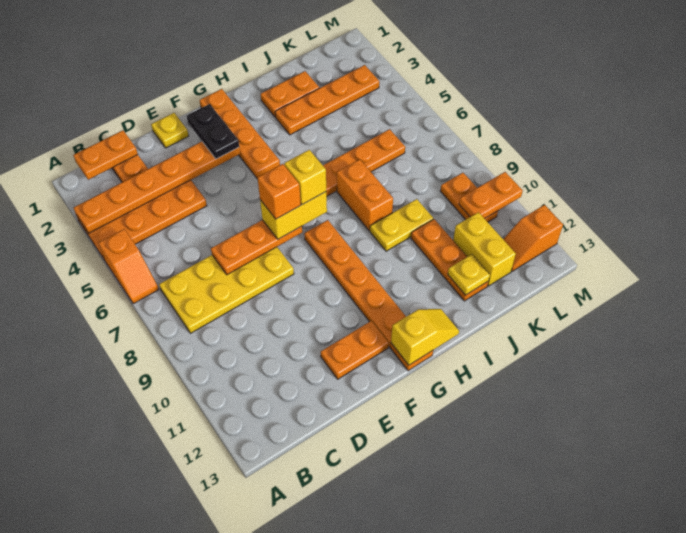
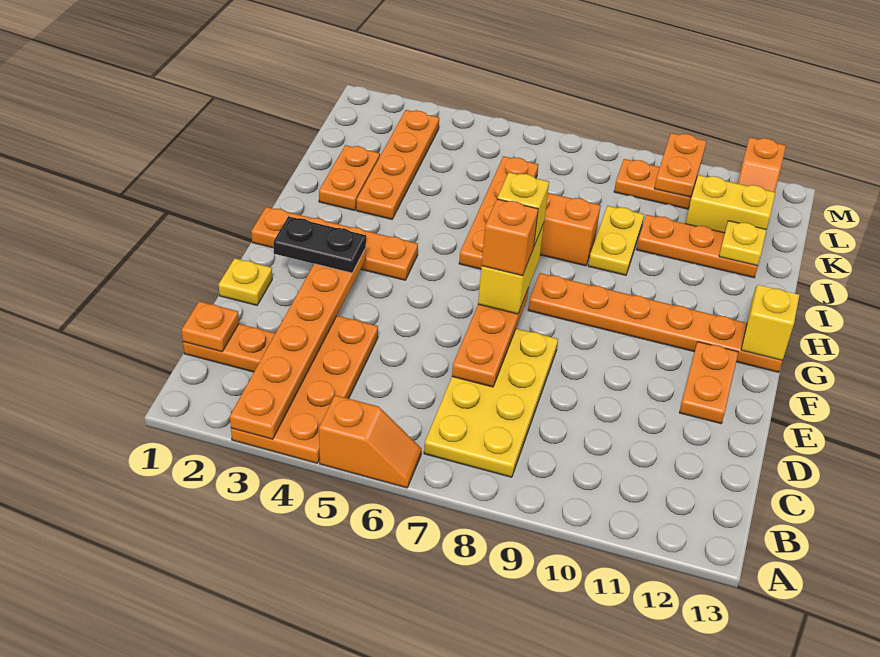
orange plate B1:C1 level 2 -> orange plate C1 level 2

